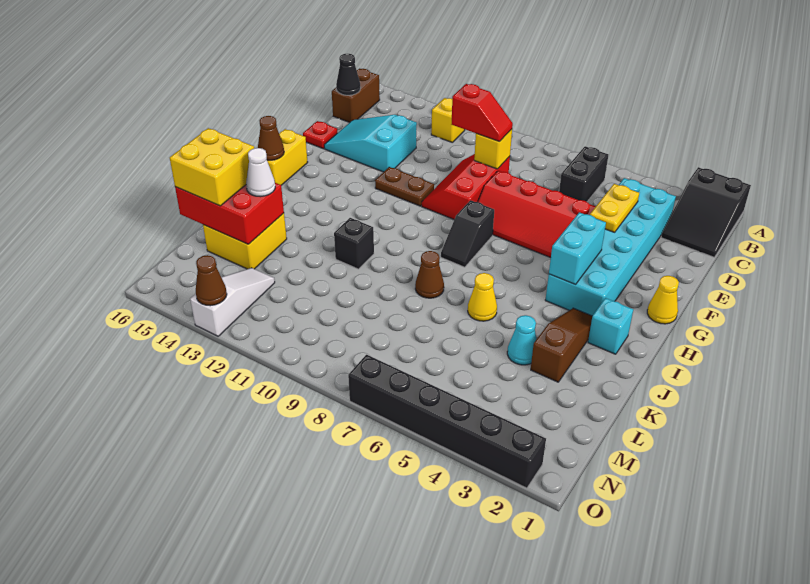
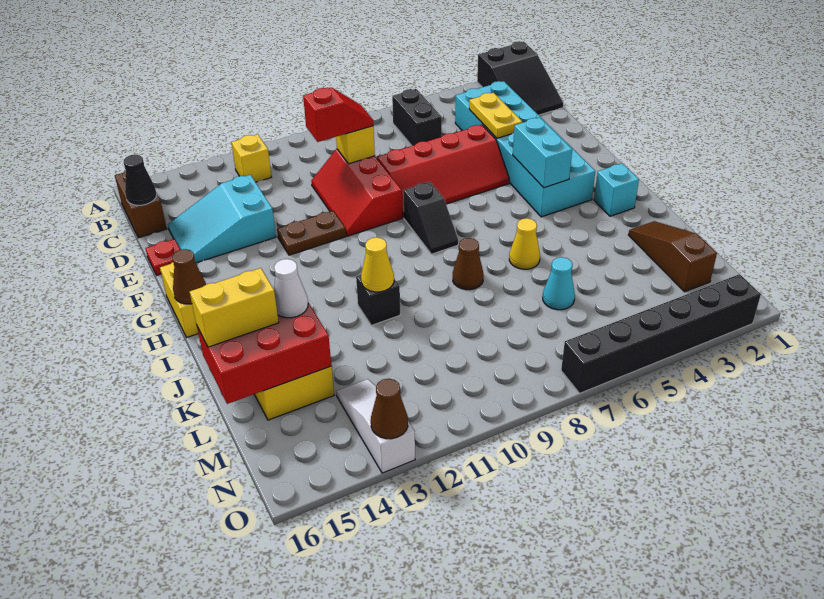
yellow cone G1 level 1 -> yellow cone J11 level 2
brown slope I3:K3 level 1 top K -> brown slope K2:M2 level 1 top M
cyan cone K4 level 1 -> cyan cone L6 level 1
yellow brick K15:L16 level 3 -> yellow brick K15:K16 level 3

